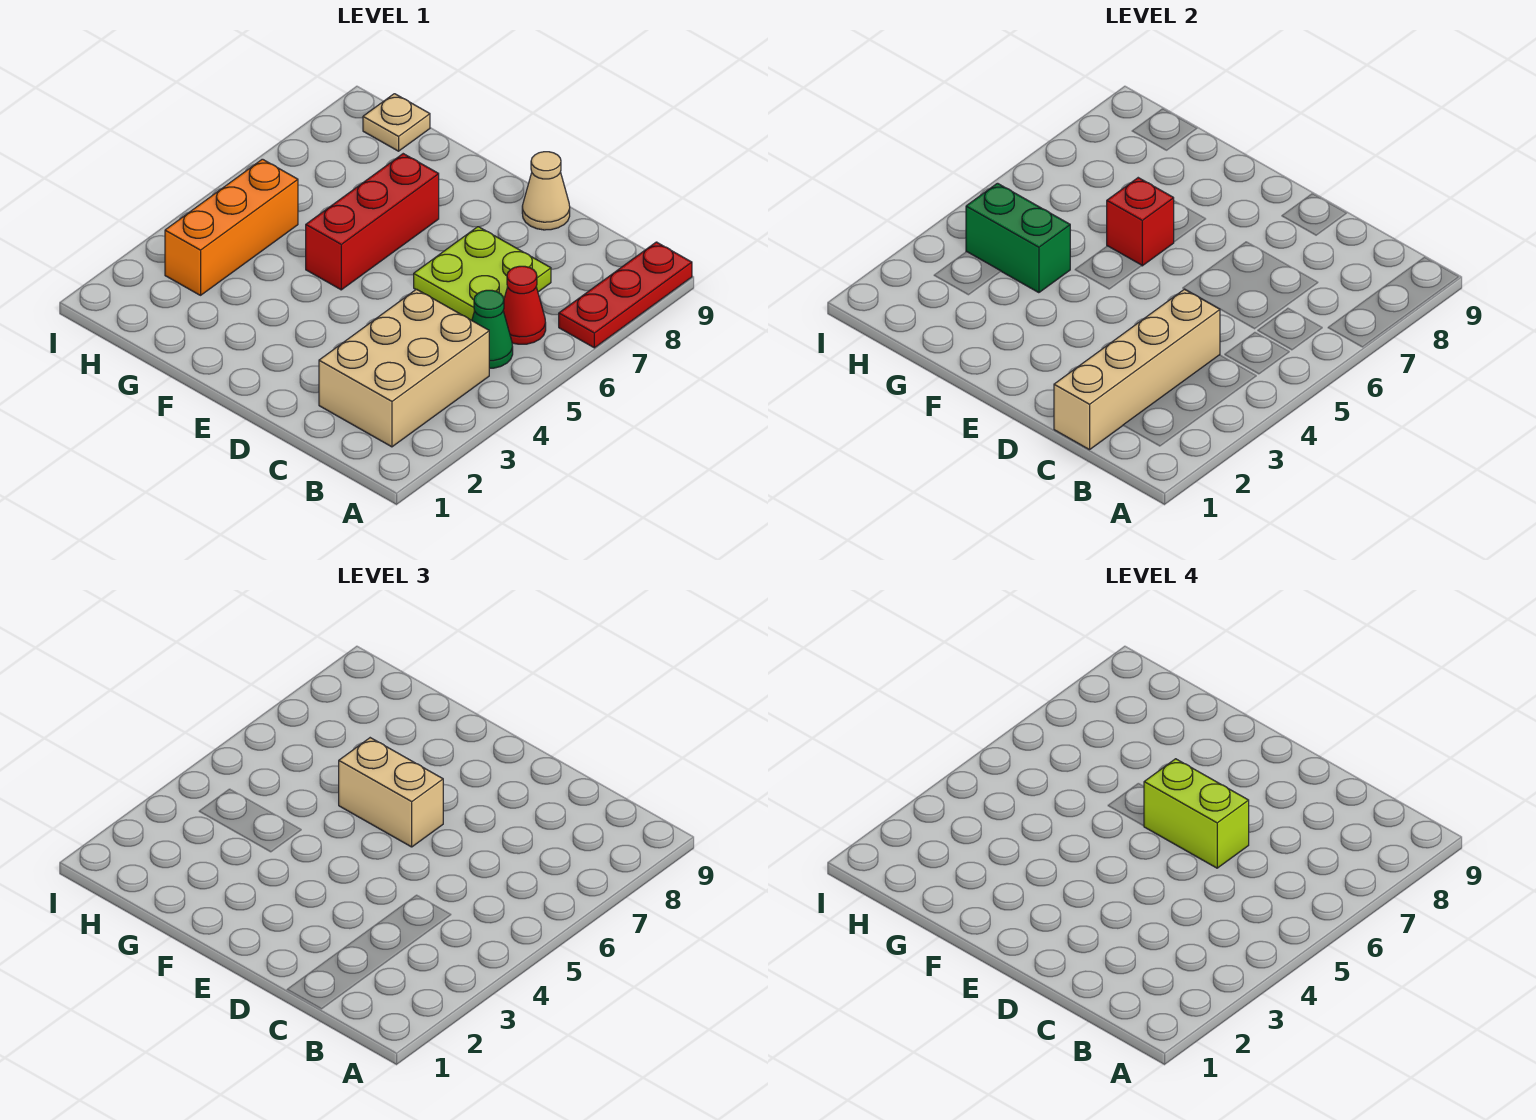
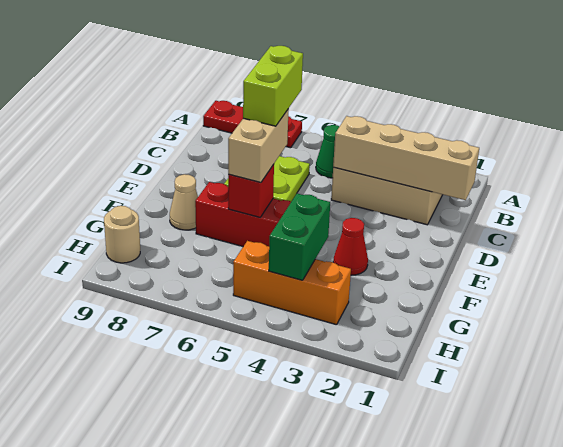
red cone B6 level 1 -> red cone F3 level 1
tan cone D9 level 1 -> tan cone F8 level 1
tan plate H9 level 1 -> tan round brick H9 level 1

